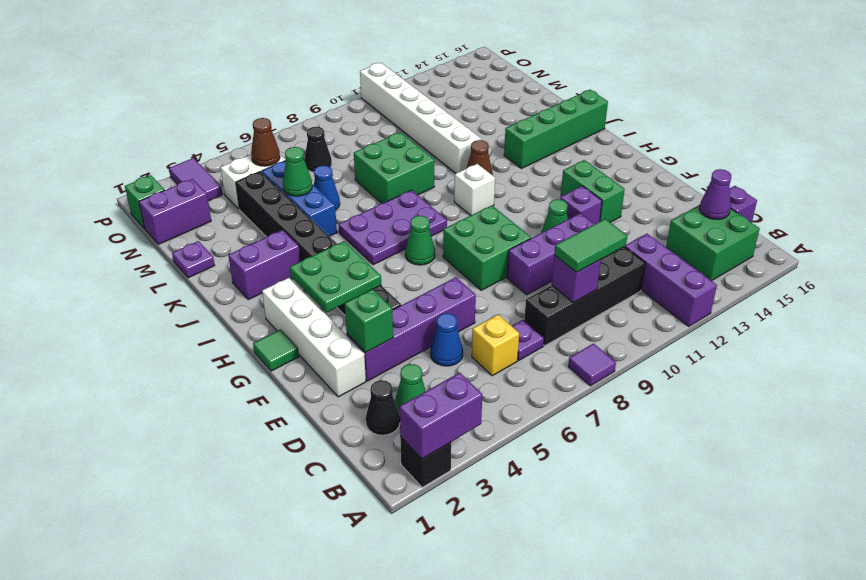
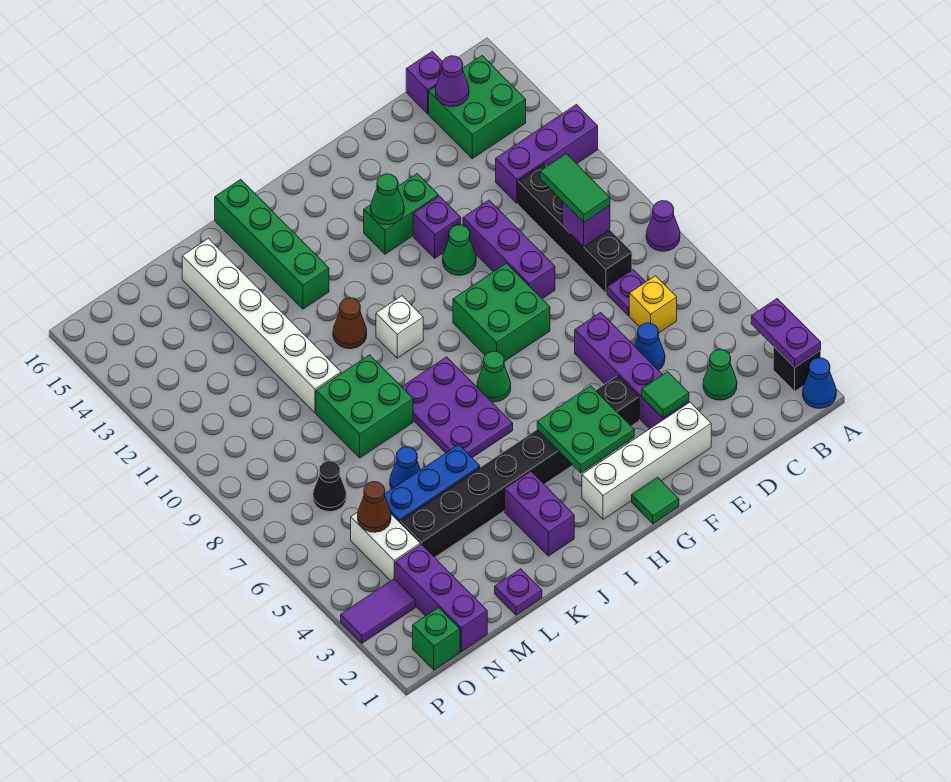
none -> blue cone A1 level 1
purple brick A2:A3 level 2 -> purple plate A2:A3 level 2
purple tile A8 level 1 -> purple cone A8 level 1
black cone C2 level 1 -> none
green brick E3 level 2 -> green tile E3 level 2
white brick K11:P11 level 1 -> white brick L10:L15 level 1
green cone L5 level 2 -> green cone G13 level 2
purple brick N1:N2 level 1 -> purple brick N1:N3 level 1

